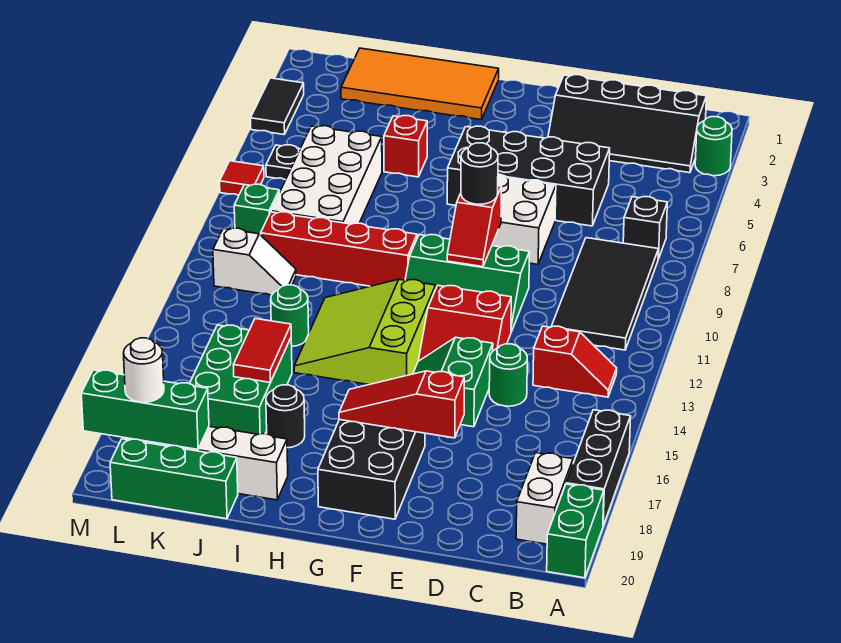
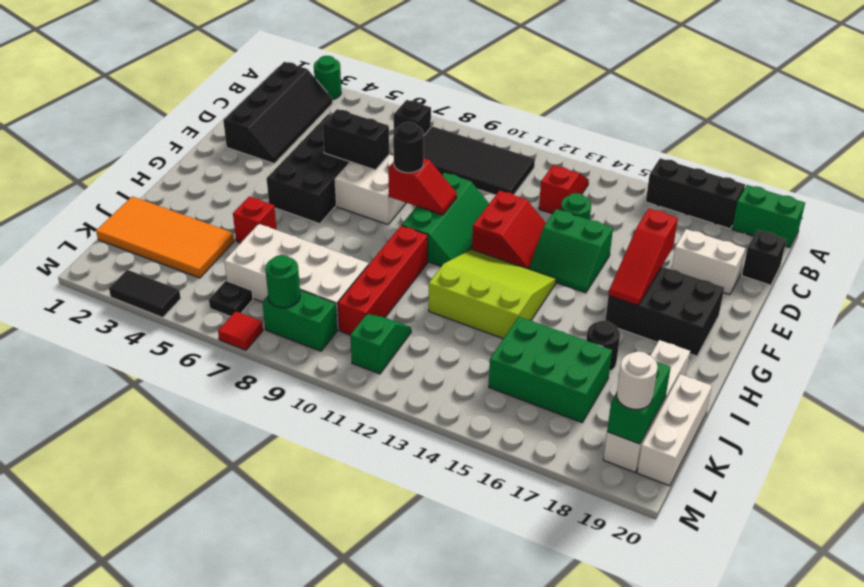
white brick B18:B19 level 1 -> white brick D18:D19 level 1
none -> black brick C20 level 1
none -> black brick E6:E7 level 2
lime slope G12:I14 level 1 top G -> lime slope G12:I14 level 1 top I
orange tile H1:K2 level 1 -> orange tile J1:K4 level 1
green round brick J13 level 1 -> green round brick L8 level 2
red tile J15:J16 level 2 -> none
green brick J20:L20 level 1 -> white brick J20:L20 level 1
white slope K11:L11 level 1 top L -> green slope K11:L11 level 1 top L
green brick K19:M19 level 2 -> green brick K19:L19 level 2
green brick L9 level 1 -> green brick L8:L9 level 1

